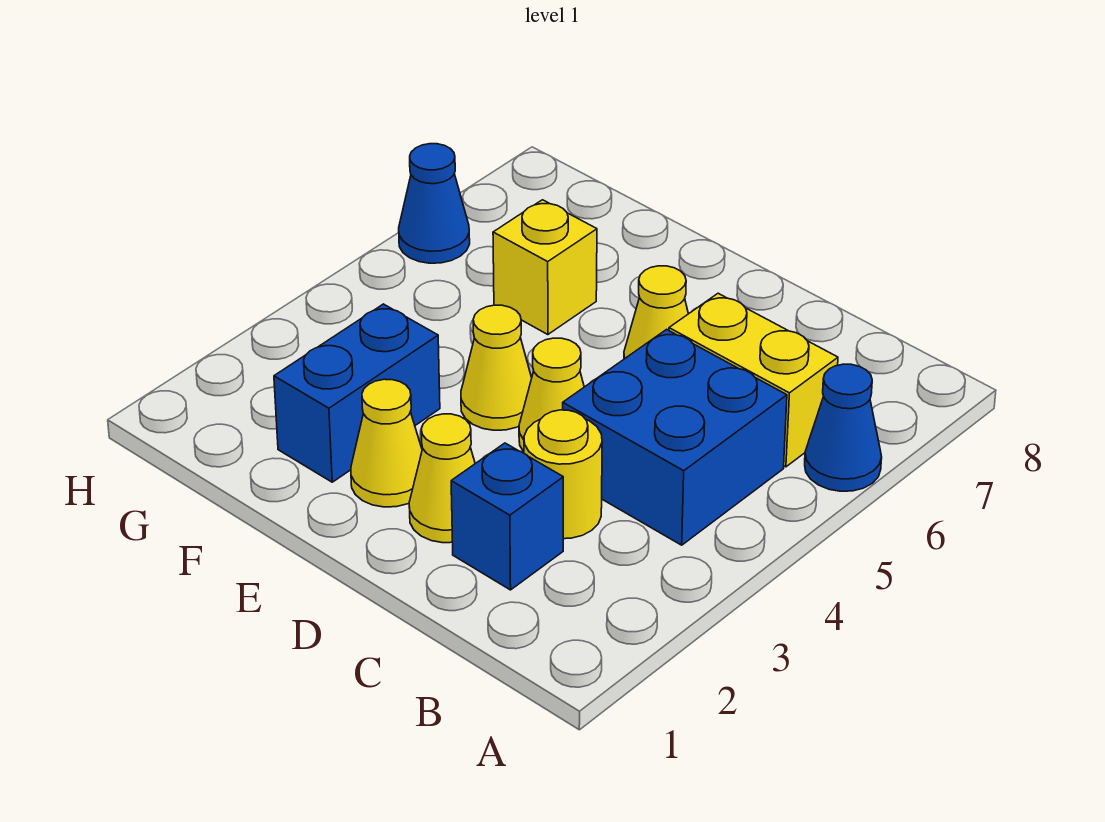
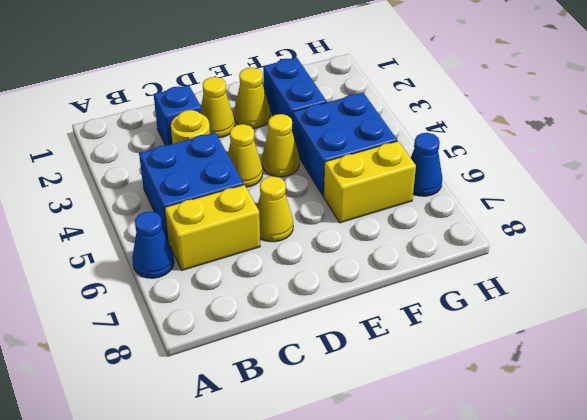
none -> blue brick F4:G5 level 1
yellow brick F6 level 1 -> yellow brick F6:G6 level 1

